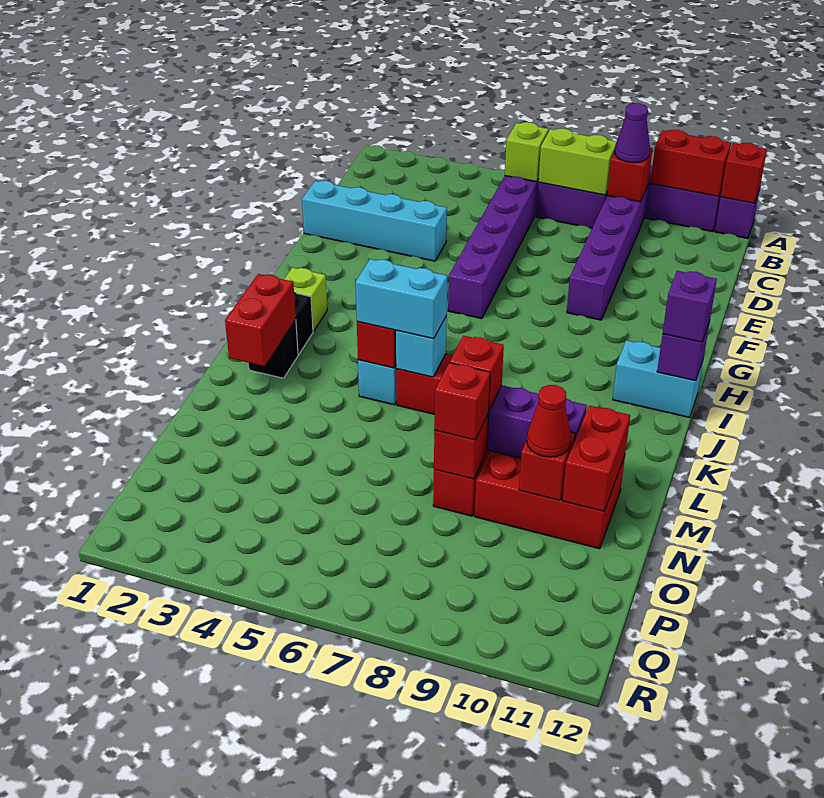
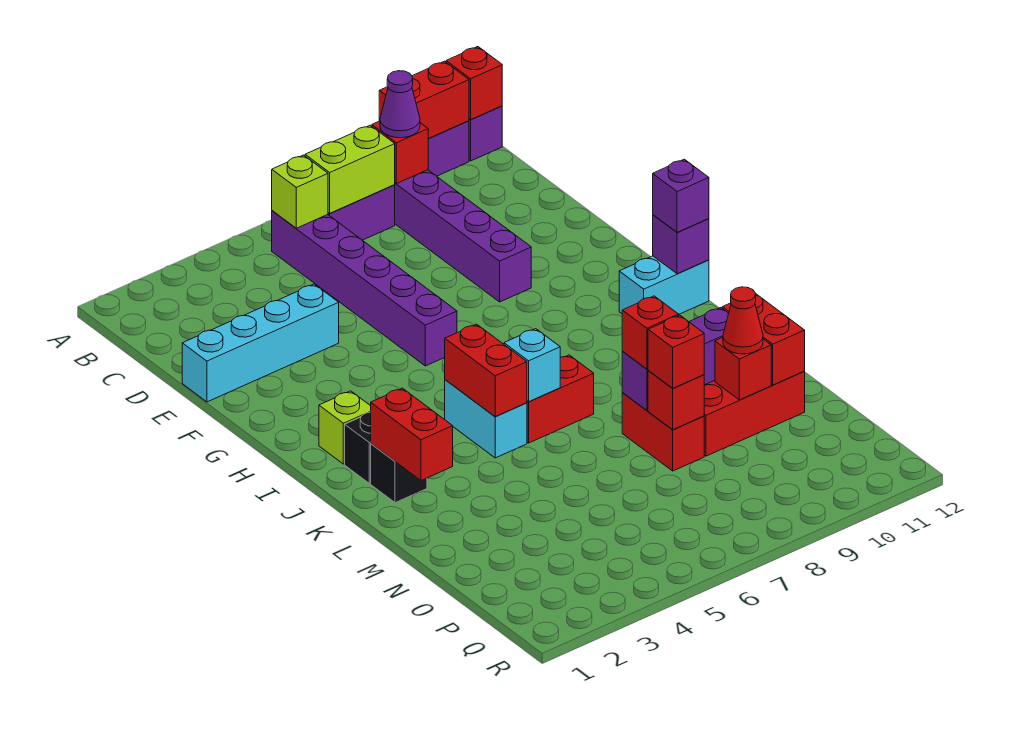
cyan brick K5:K6 level 3 -> none

